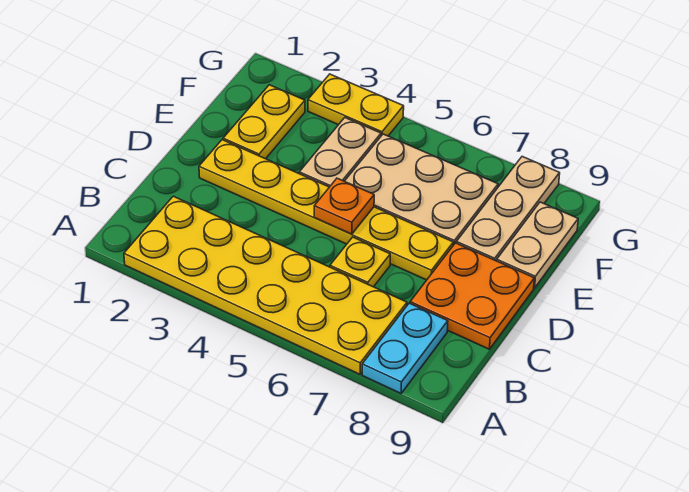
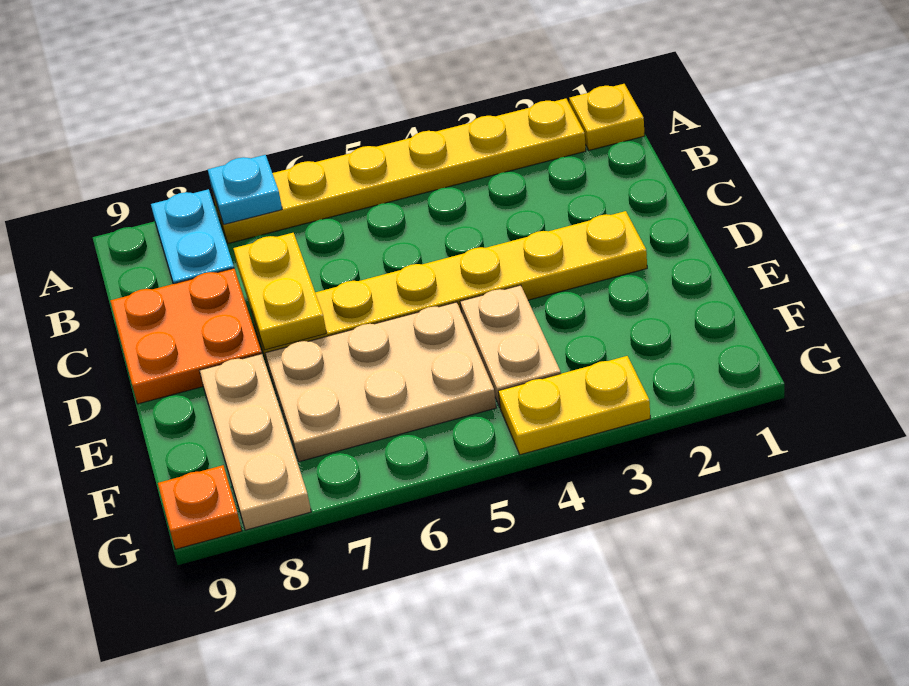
yellow plate A2:B7 level 1 -> yellow plate A2:A7 level 1
none -> cyan plate A7 level 2
yellow plate C6 level 1 -> yellow plate A1 level 1
orange plate D5 level 2 -> orange plate G9 level 1
yellow plate E2:F2 level 1 -> yellow plate C7:D7 level 2
tan plate E9:F9 level 1 -> none

